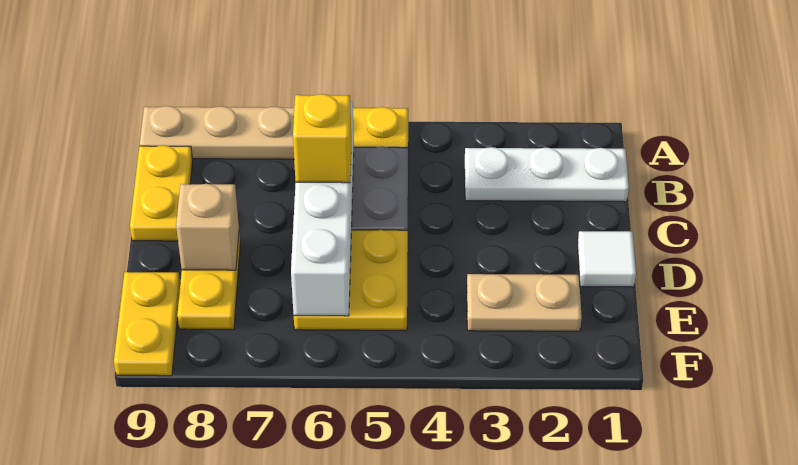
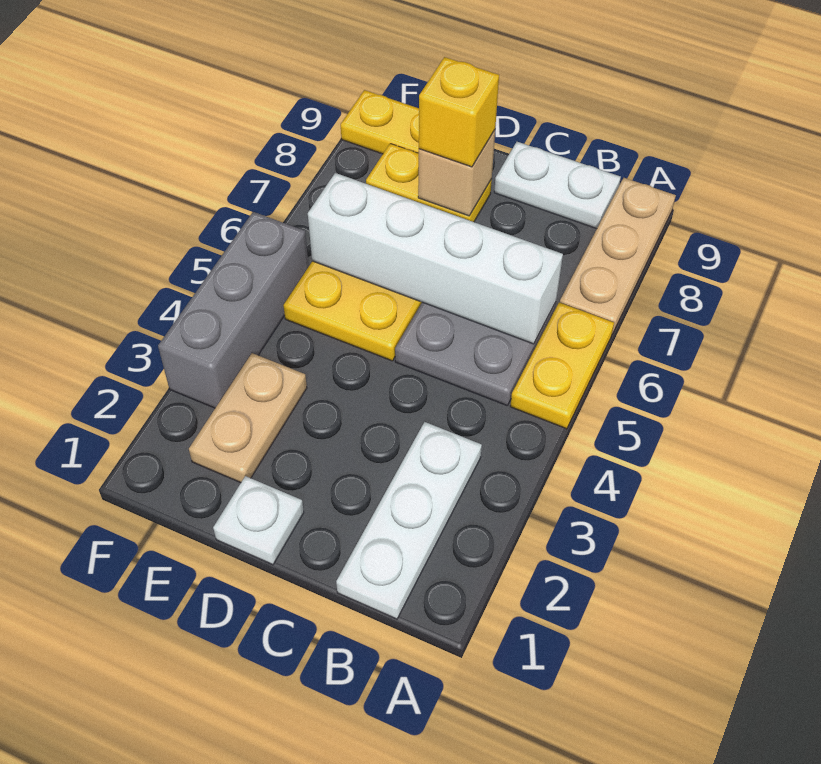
yellow plate B9:C9 level 1 -> white plate B9:C9 level 1
yellow brick C6 level 3 -> yellow brick D8 level 3
white tile D1 level 1 -> white plate D1 level 1
none -> grey brick F3:F5 level 1

